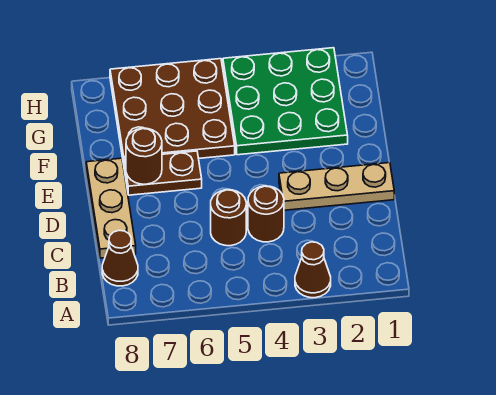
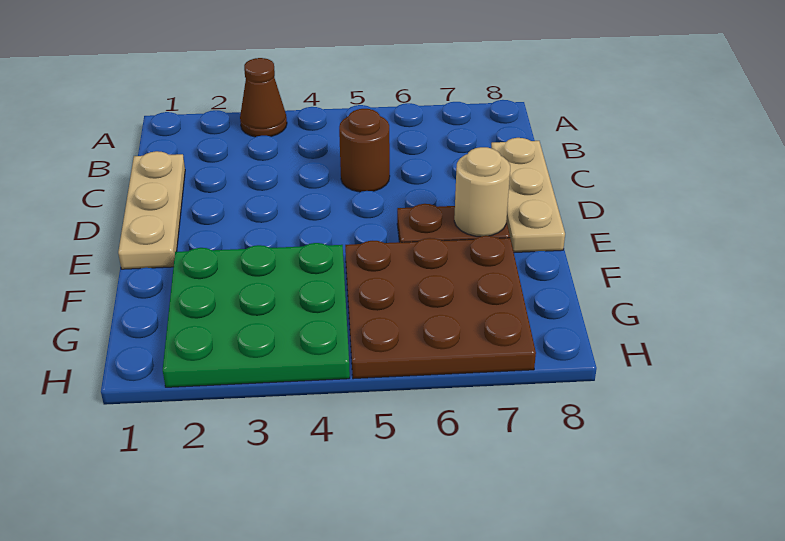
brown cone B8 level 1 -> none
brown round brick C4 level 1 -> none
tan plate D1:D3 level 1 -> tan plate C1:E1 level 1
brown round brick E7 level 2 -> tan round brick E7 level 2

